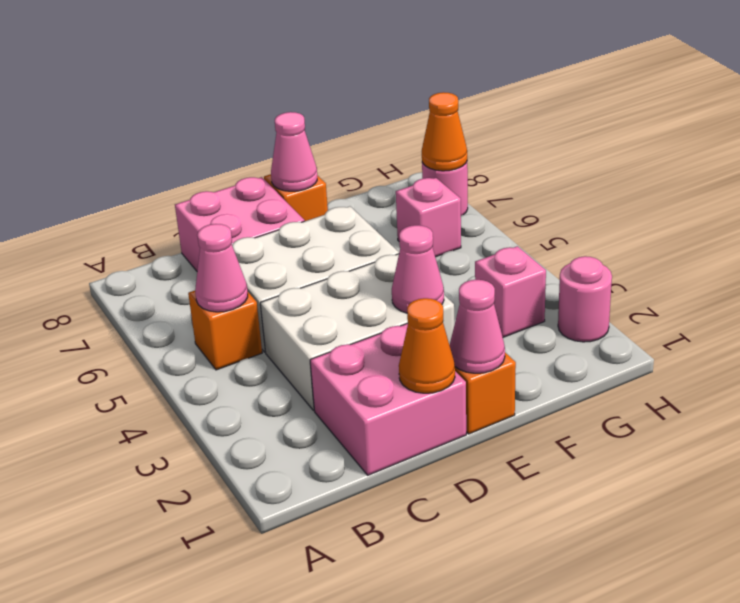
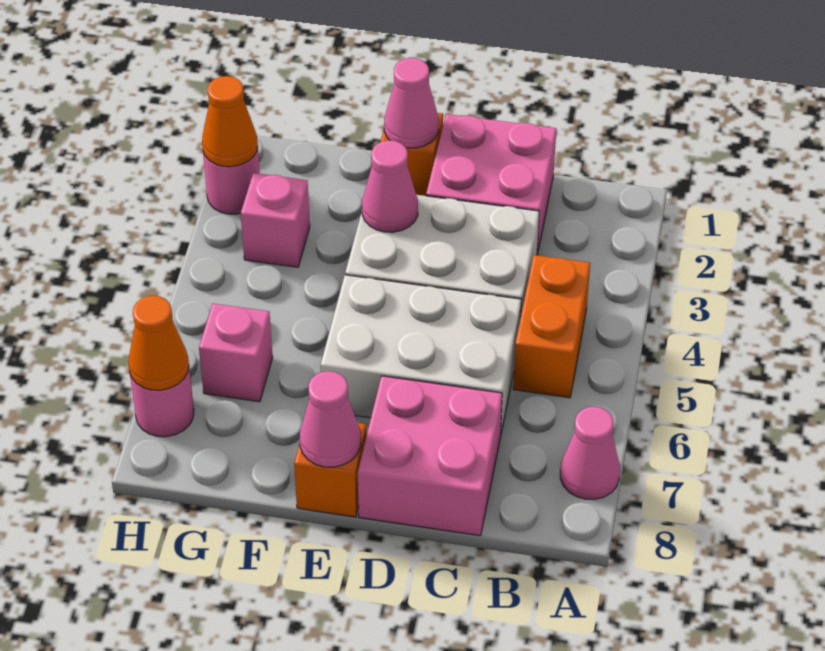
orange brick B5 level 1 -> orange brick B4:B5 level 1
pink cone B5 level 2 -> pink cone A7 level 1
orange cone D1 level 2 -> orange cone H2 level 2

